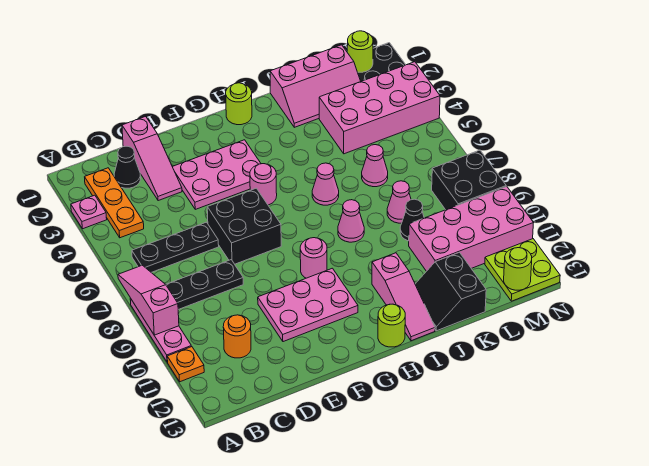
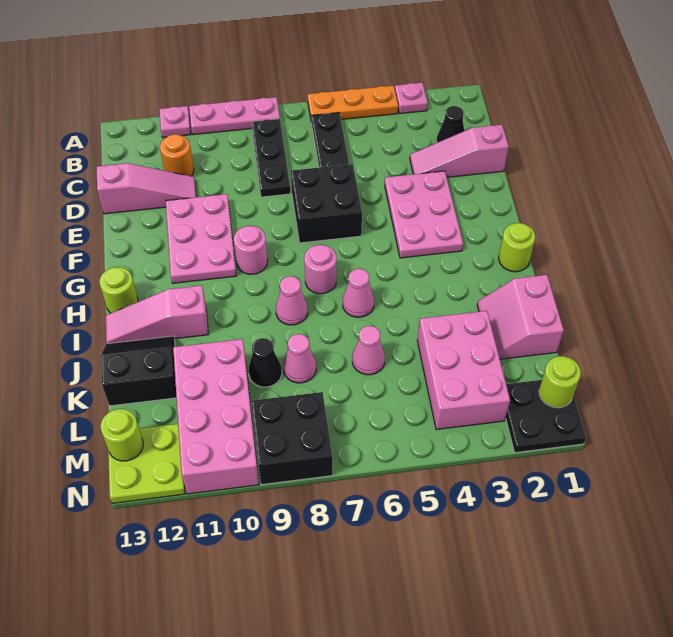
pink slope A7:A9 level 2 top 9 -> pink slope D11:D13 level 1 top 13
orange plate A11 level 1 -> pink plate A11 level 1
orange plate B2:B4 level 1 -> orange plate A4:A6 level 1
pink round brick G5 level 1 -> pink round brick H7 level 1
pink slope J1:L2 level 1 top 1 -> pink slope J1:K2 level 1 top 1
pink brick K3:N4 level 1 -> pink brick K3:M4 level 1

